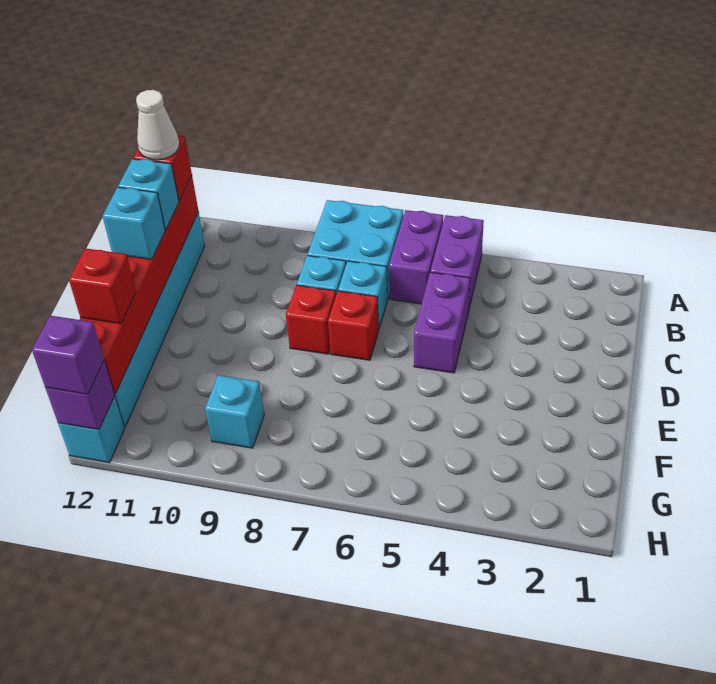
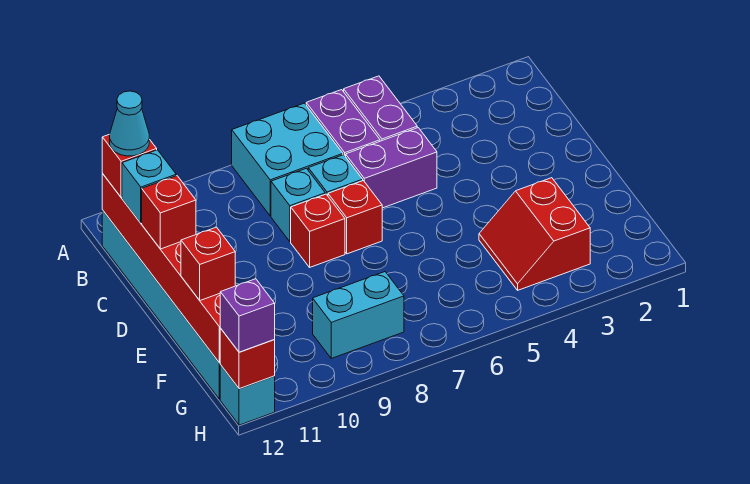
white cone B12 level 4 -> cyan cone B12 level 4
purple brick C5:D5 level 1 -> purple brick C5:C6 level 1
cyan brick D12 level 3 -> red brick D12 level 3
none -> red slope F3:G4 level 1 top 3
cyan brick G9 level 1 -> cyan brick G8:G9 level 1
purple brick H12 level 2 -> red brick H12 level 2

